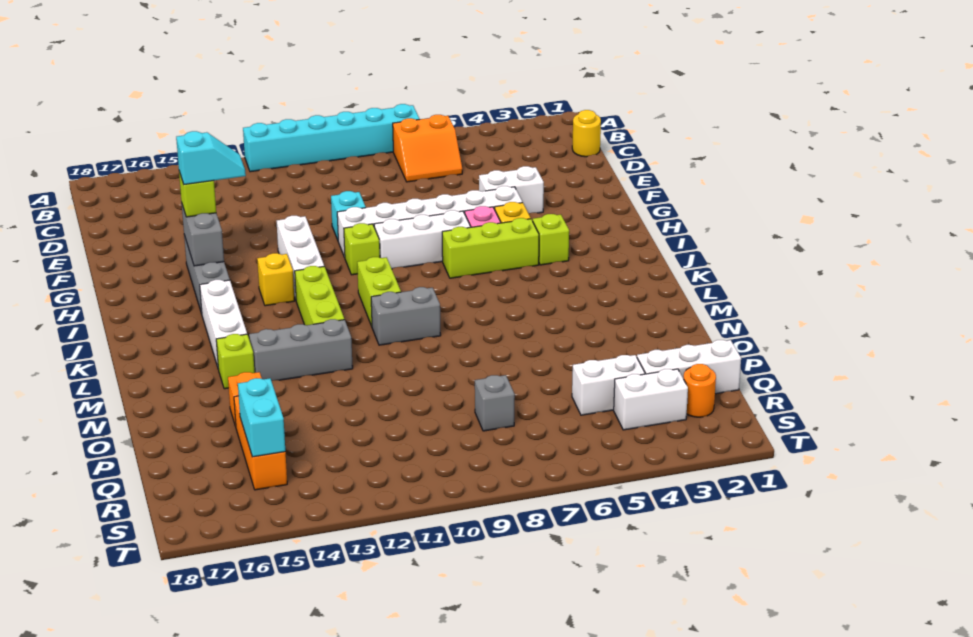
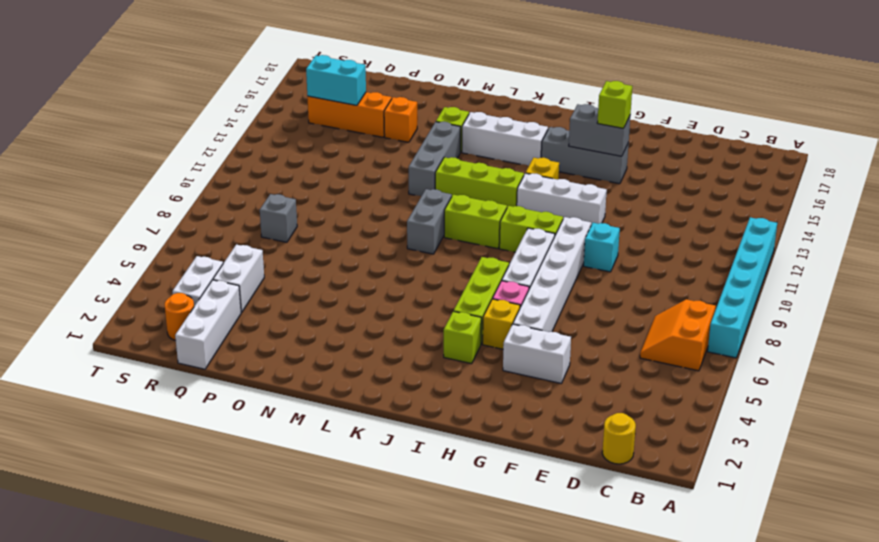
white brick F4:F5 level 1 -> white brick F4:G4 level 1
cyan slope G14:G15 level 4 top 15 -> none
lime brick H10 level 1 -> lime brick H10:I10 level 1

